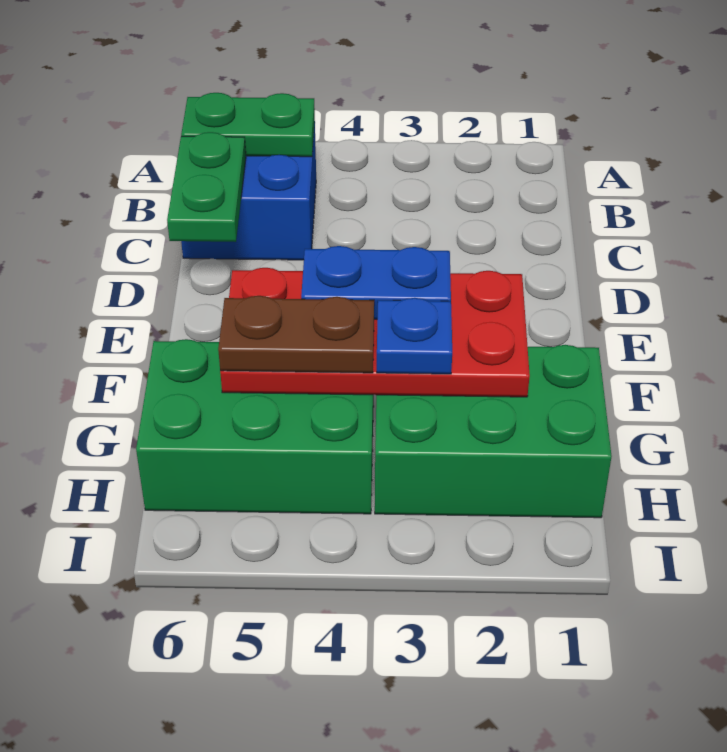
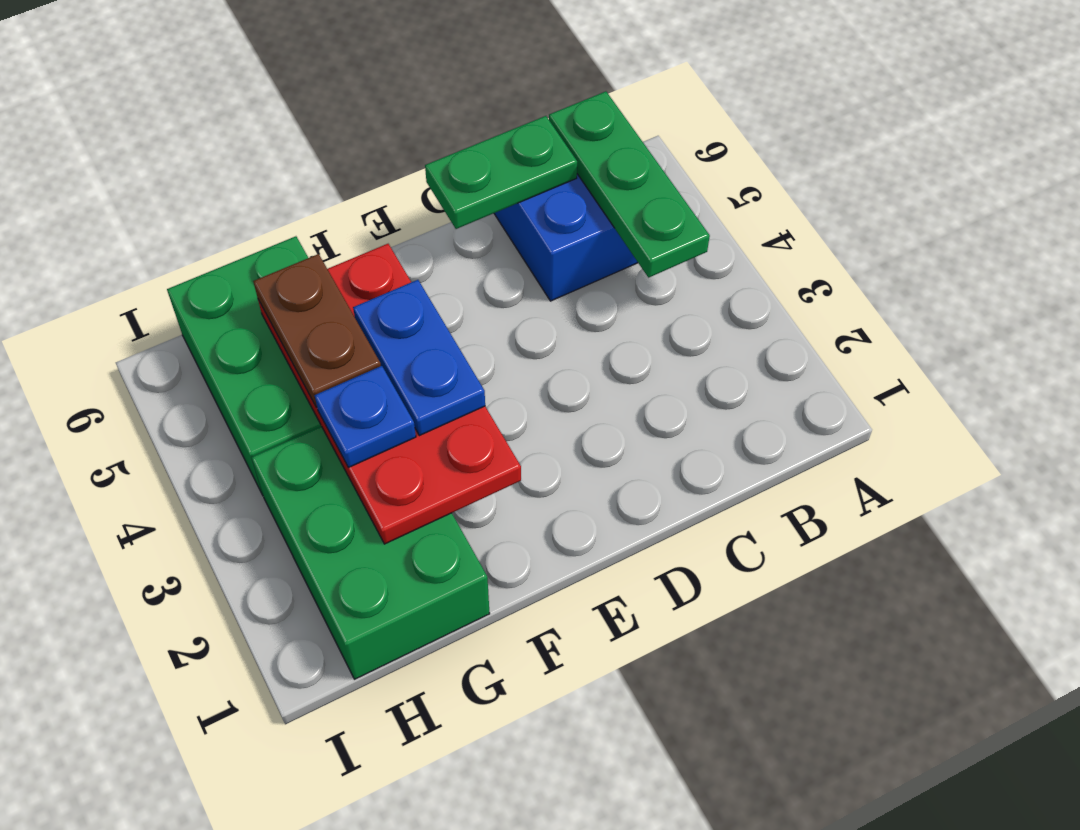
green plate B5:B6 level 2 -> green plate B4:B6 level 2

